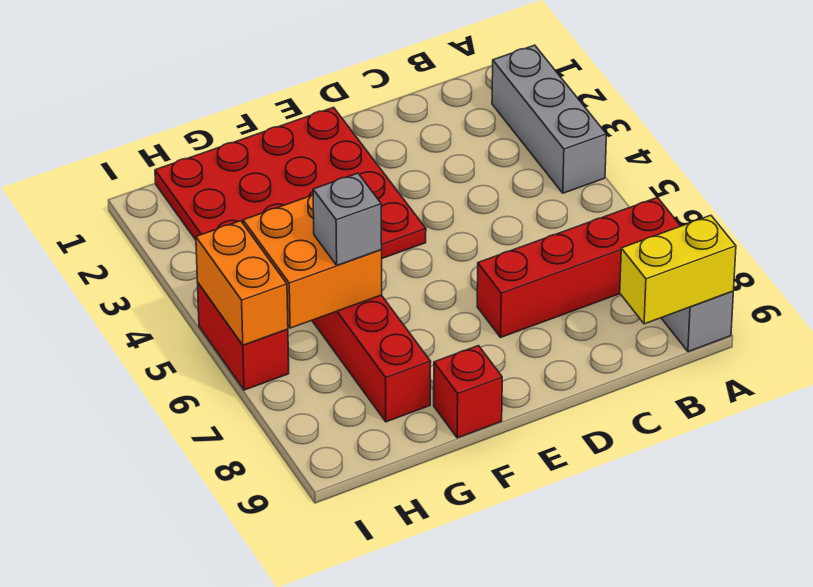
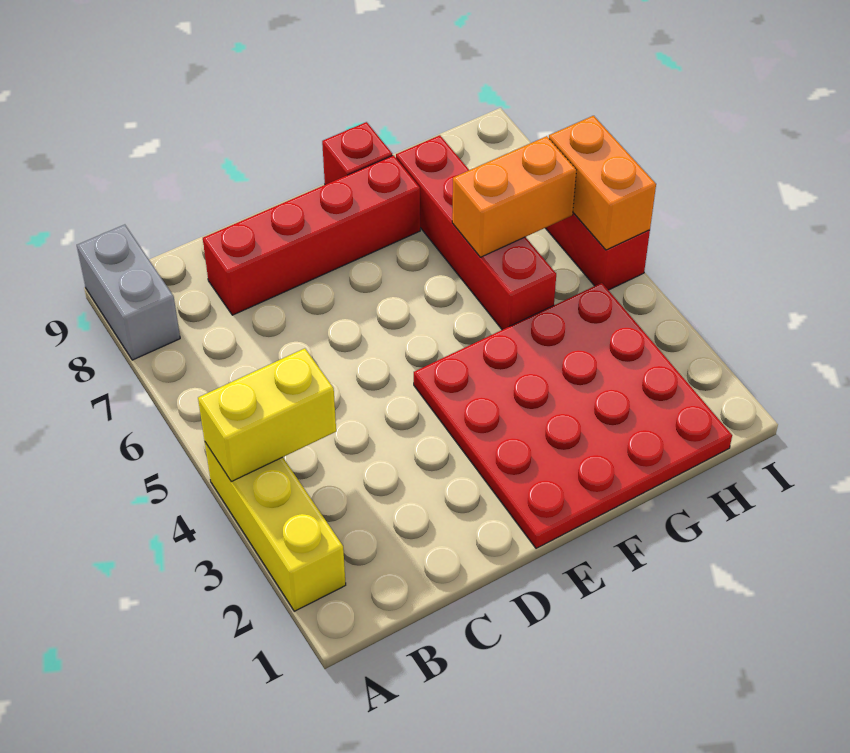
grey brick A2:A4 level 1 -> yellow brick A2:A4 level 1
red brick A7:D7 level 1 -> red brick C8:F8 level 1
yellow brick A9:B9 level 2 -> yellow brick A4:B4 level 2
orange brick G5:H6 level 2 -> orange brick G6:H6 level 2
grey brick G6 level 3 -> none

